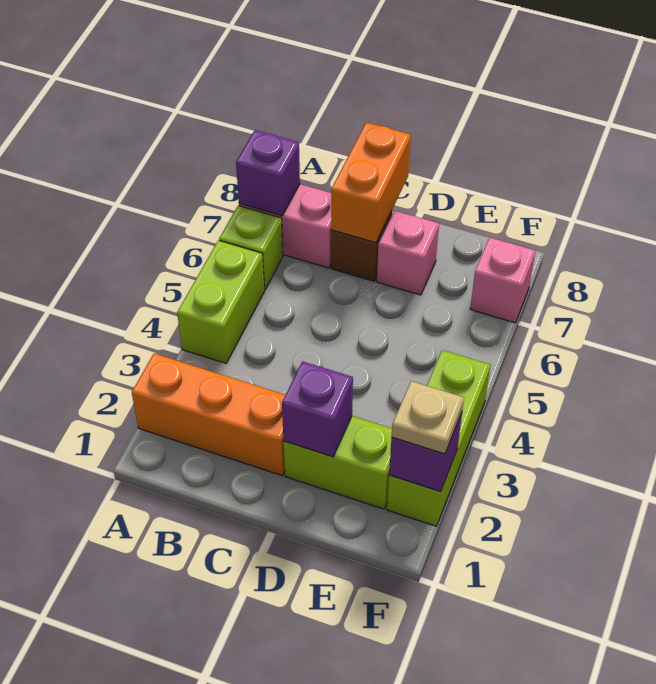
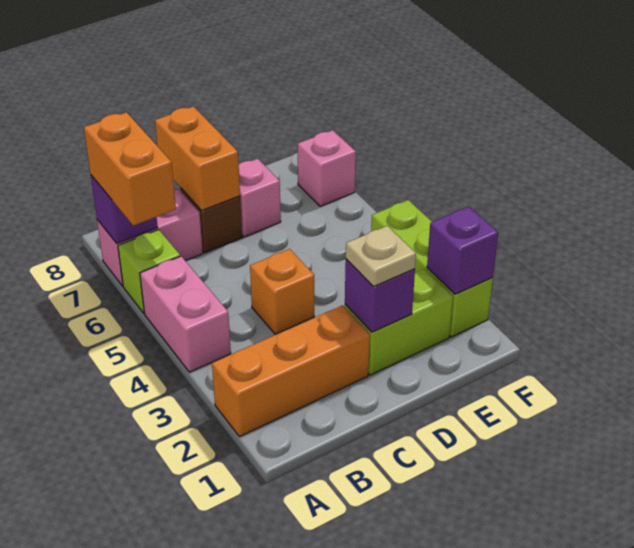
lime brick A4:A5 level 1 -> pink brick A4:A5 level 1
none -> orange brick A6:A7 level 3
none -> orange brick C4 level 1
tan plate F2 level 3 -> tan plate D2 level 3

